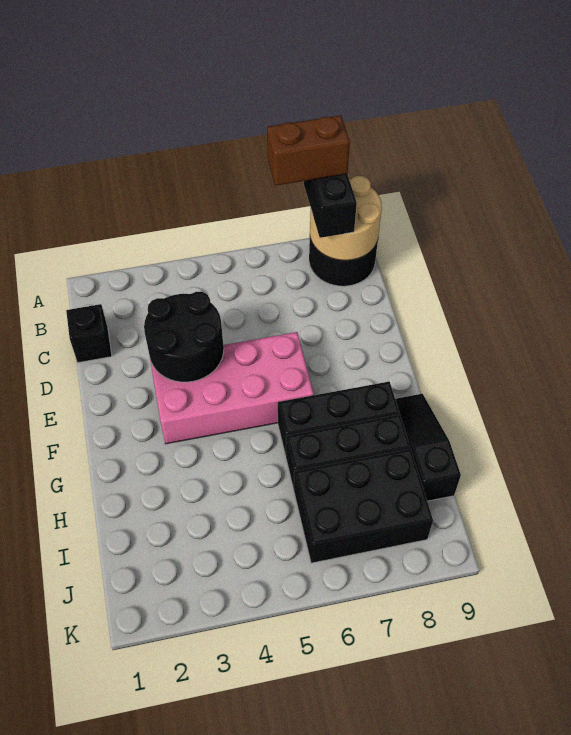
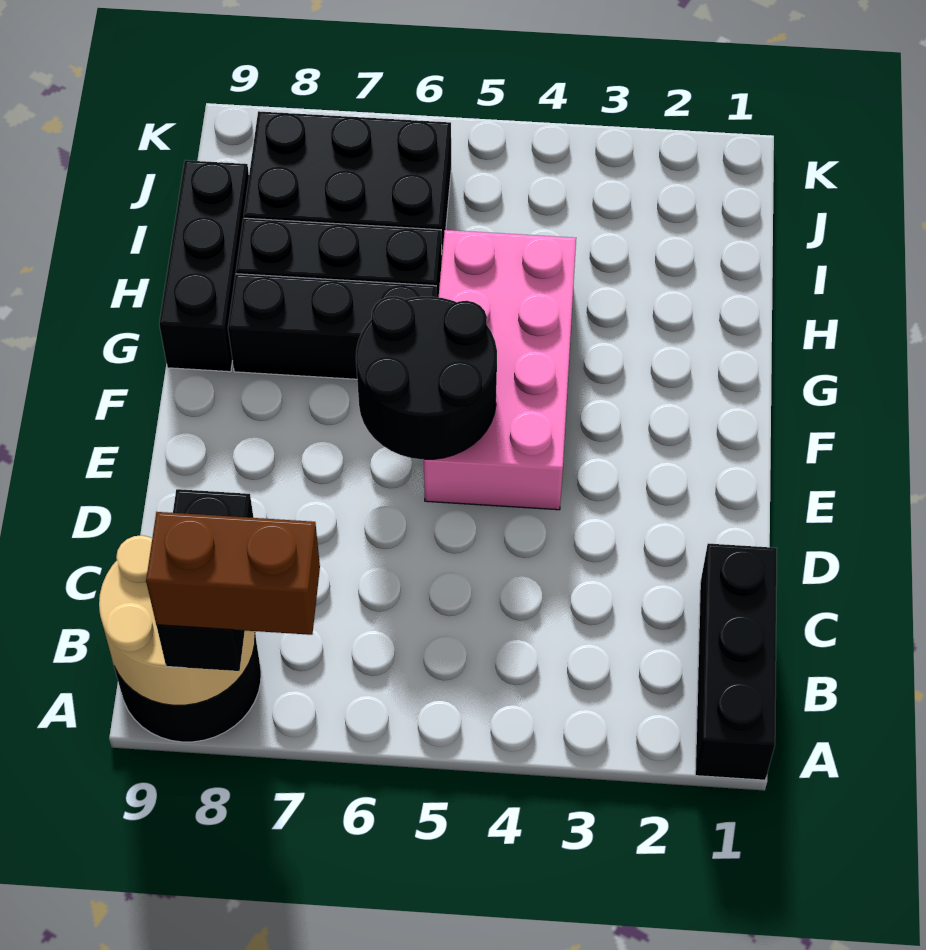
black brick C1 level 1 -> black brick A1:C1 level 1
black round brick D3:E4 level 2 -> black round brick E5:F6 level 2
pink brick E3:F6 level 1 -> pink brick E4:H5 level 1
black slope G9:I9 level 1 top I -> black brick G9:I9 level 1

